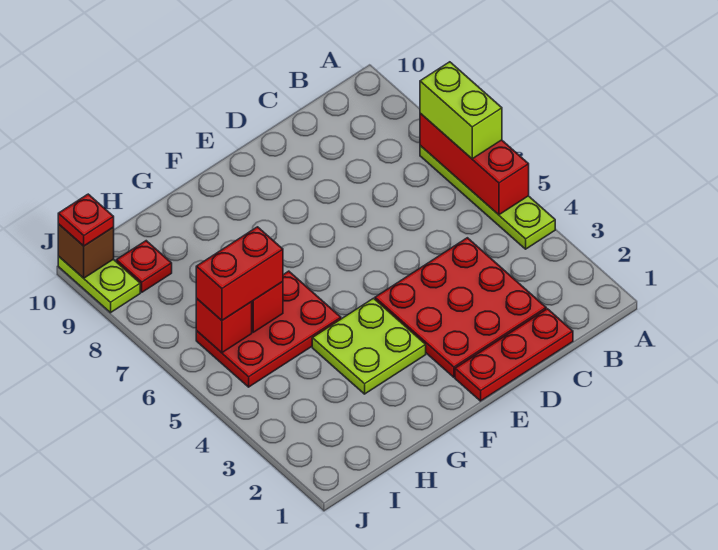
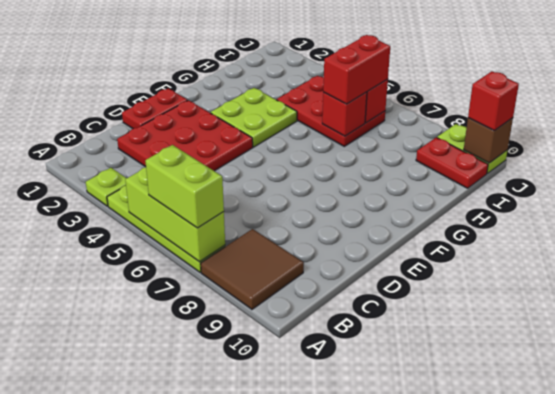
none -> lime plate A3 level 1
red brick A5:A7 level 2 -> lime brick A5:A7 level 2
none -> brown tile A8:B9 level 1
red plate C1:E1 level 1 -> red plate D1:E1 level 1
red plate G5:I6 level 1 -> red plate H4:I6 level 1
red plate I9 level 1 -> red plate I9:I10 level 1
red plate J10 level 3 -> red brick J10 level 3

